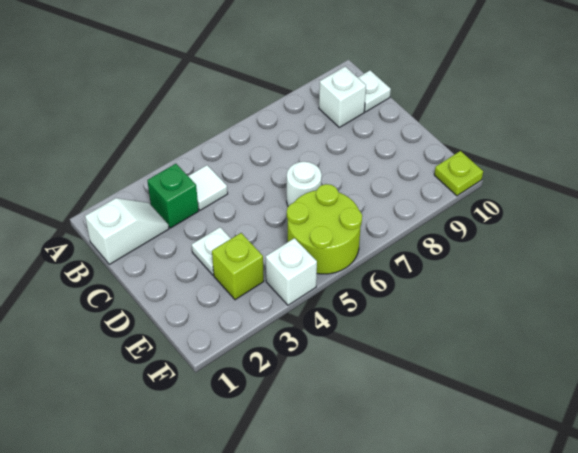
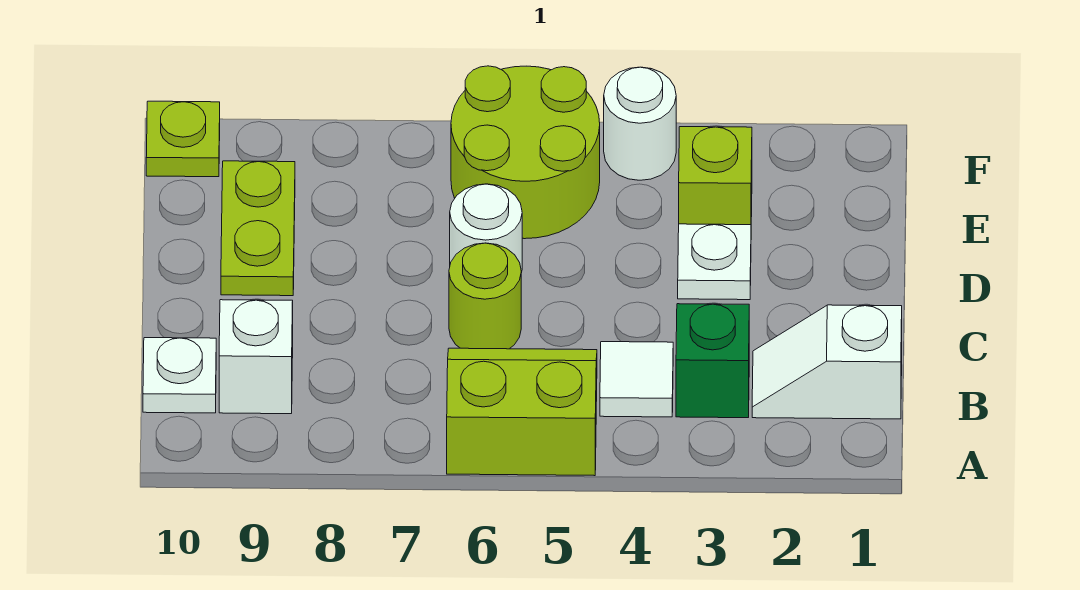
none -> lime slope A5:B6 level 1 top A
none -> lime round brick C6 level 1
none -> lime plate D9:E9 level 1
white brick F4 level 1 -> white round brick F4 level 1

